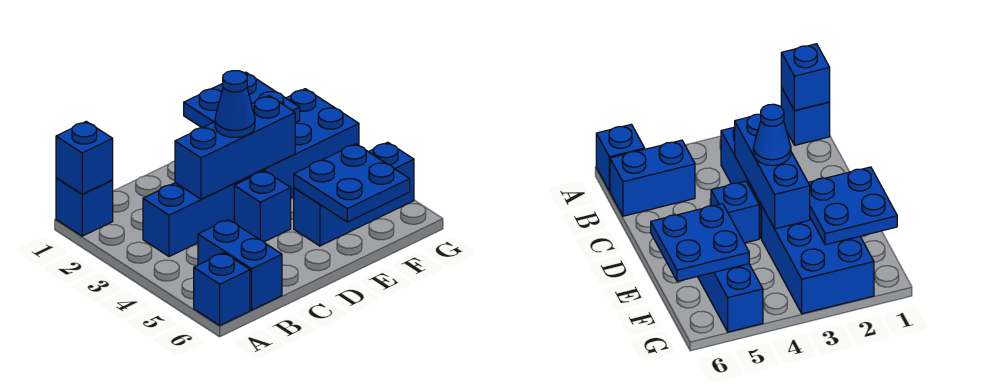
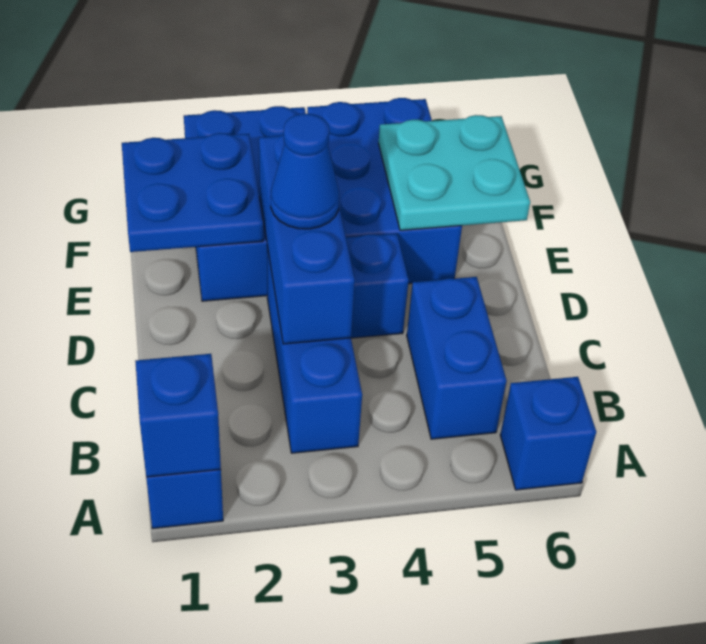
blue brick B5:B6 level 1 -> blue brick B5:C5 level 1
blue brick E5:G5 level 1 -> blue brick E4:G5 level 1
blue plate E5:F6 level 2 -> cyan plate E5:F6 level 2

